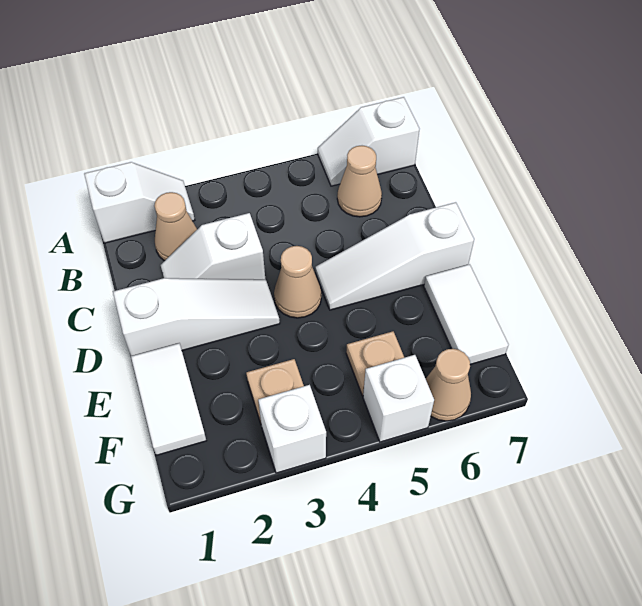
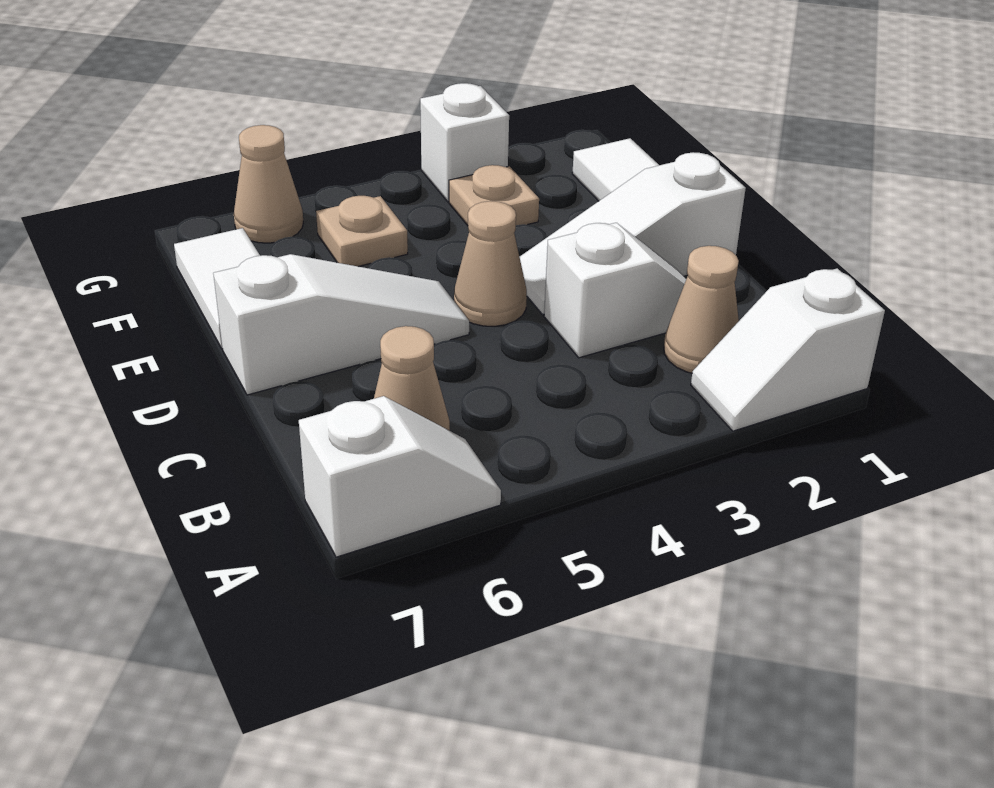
white brick G5 level 1 -> none

